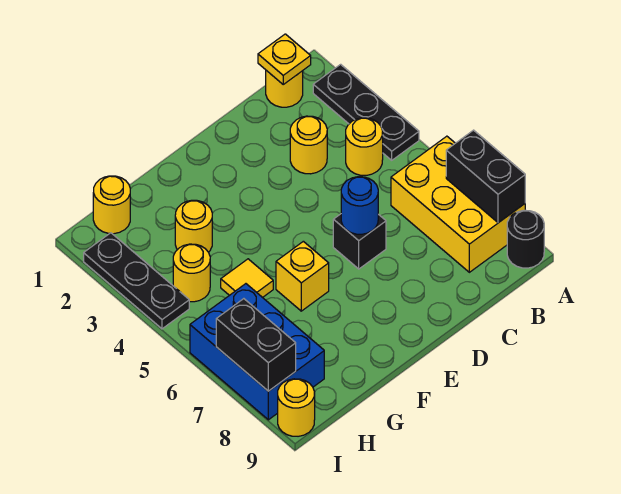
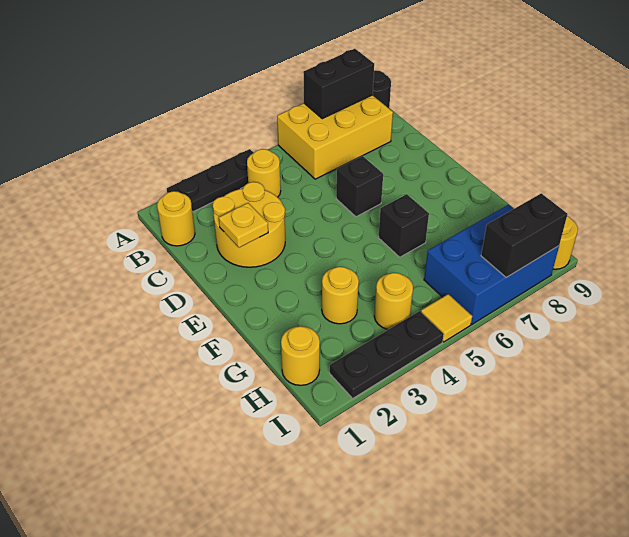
yellow plate B1 level 2 -> yellow plate D2 level 2
yellow round brick C3 level 1 -> yellow round brick C2:D3 level 1
blue round brick D6 level 2 -> none
yellow brick F6 level 1 -> black brick F6 level 1
yellow tile G5 level 1 -> yellow tile I5 level 1

